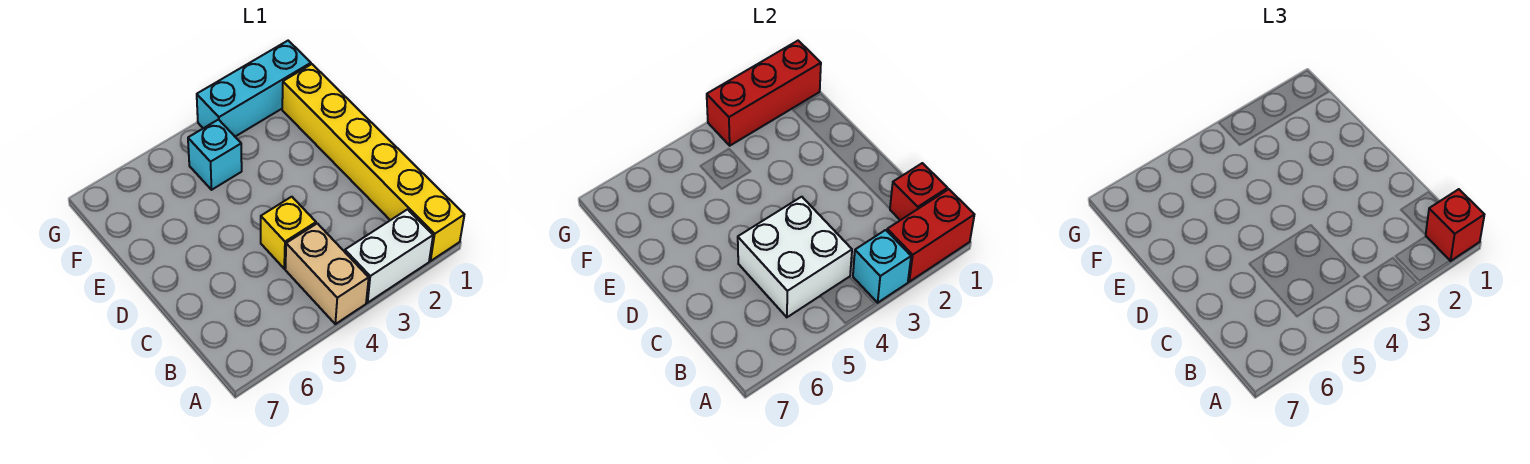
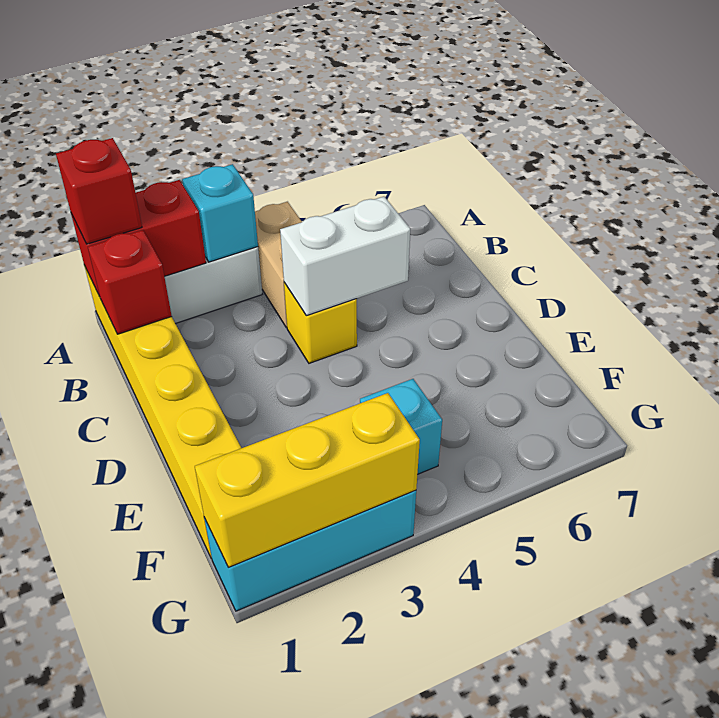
white brick B4:C5 level 2 -> white brick C4:C5 level 2
red brick G1:G3 level 2 -> yellow brick G1:G3 level 2

